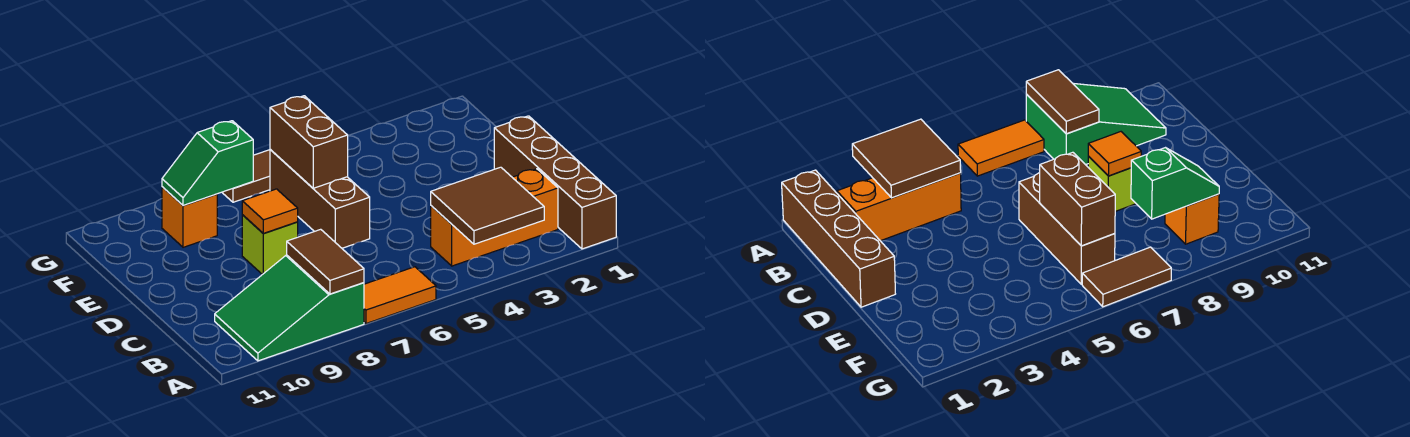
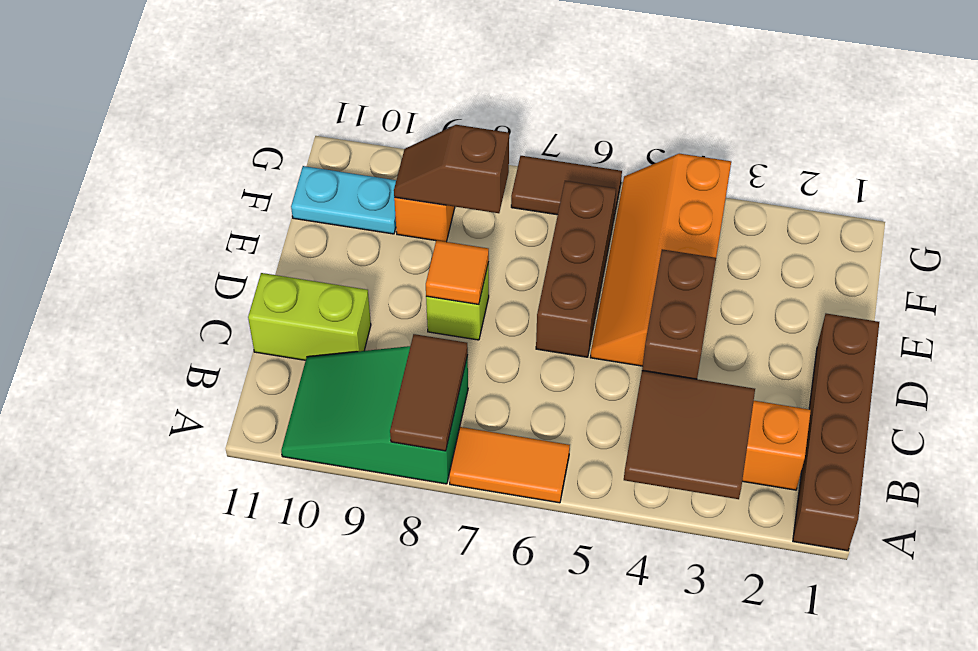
none -> lime brick C10:C11 level 1
none -> orange slope D4:G5 level 1 top 4
brown brick E6:F6 level 2 -> brown brick C4:D4 level 2
green slope F8:F9 level 2 top 8 -> brown slope F8:F9 level 2 top 8
none -> cyan plate F10:F11 level 1

